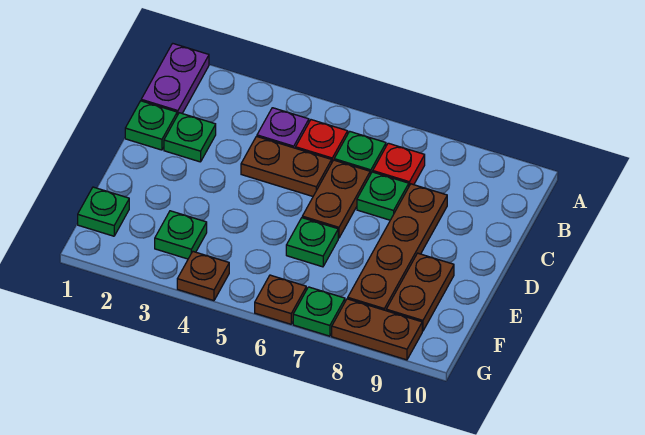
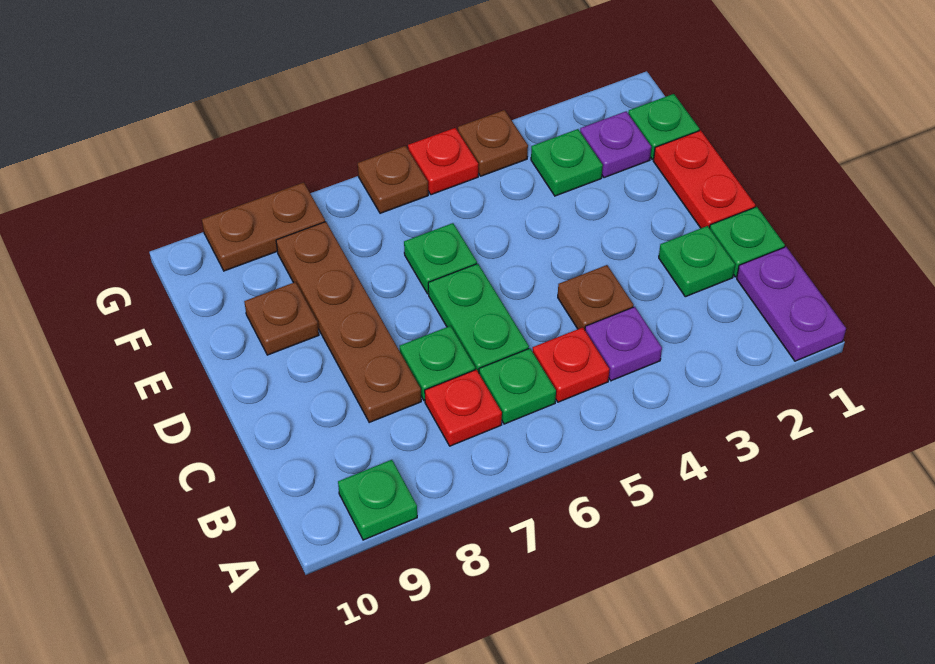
brown plate C4:C5 level 1 -> brown plate C4 level 1
brown plate C6:D6 level 1 -> green plate C6:D6 level 1
none -> red plate D1:E1 level 1
brown plate E9:F9 level 1 -> brown plate E9 level 1
none -> purple plate F2 level 1
none -> red plate G5 level 1
green plate G7 level 1 -> green plate A9 level 1

